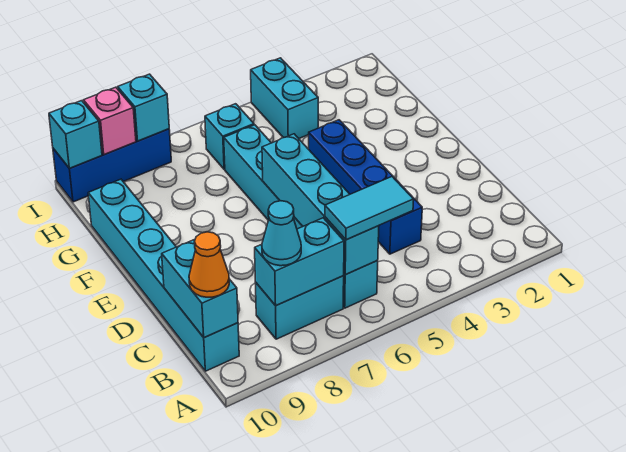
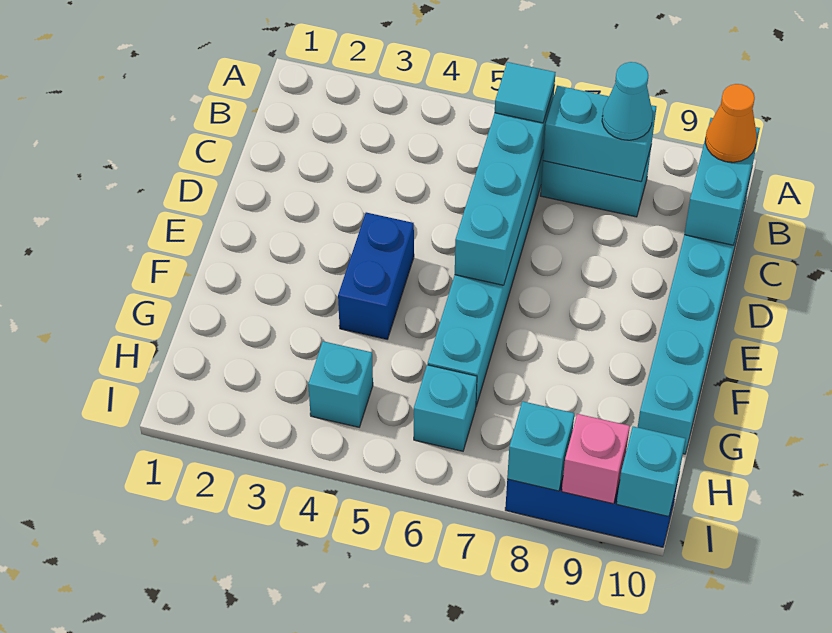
cyan tile B5:B6 level 3 -> cyan tile B6 level 3
blue brick C4:F4 level 1 -> blue brick E4:F4 level 1
cyan brick H4:I4 level 1 -> cyan brick H4 level 1

